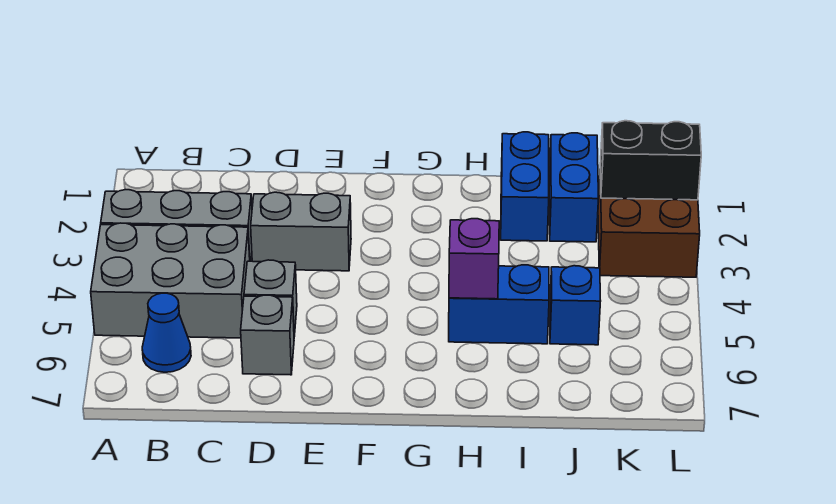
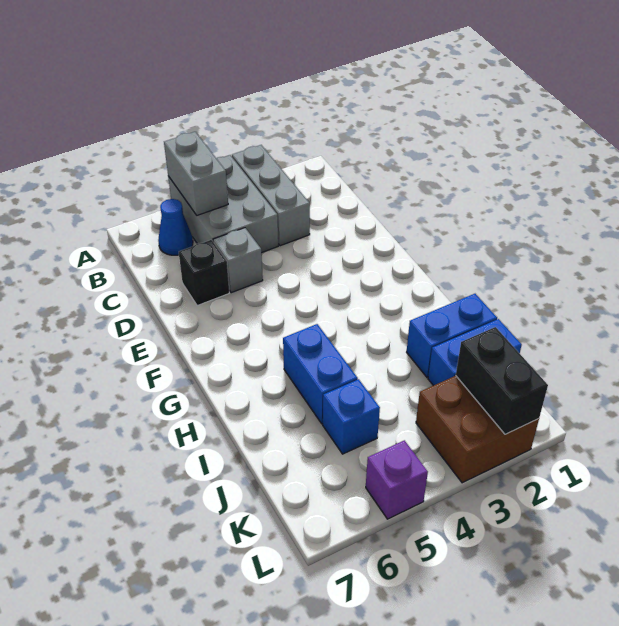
grey brick D3:E3 level 1 -> grey brick A5:B5 level 2
grey brick D6 level 1 -> black brick D6 level 1
purple brick H5 level 2 -> purple brick L5 level 1

